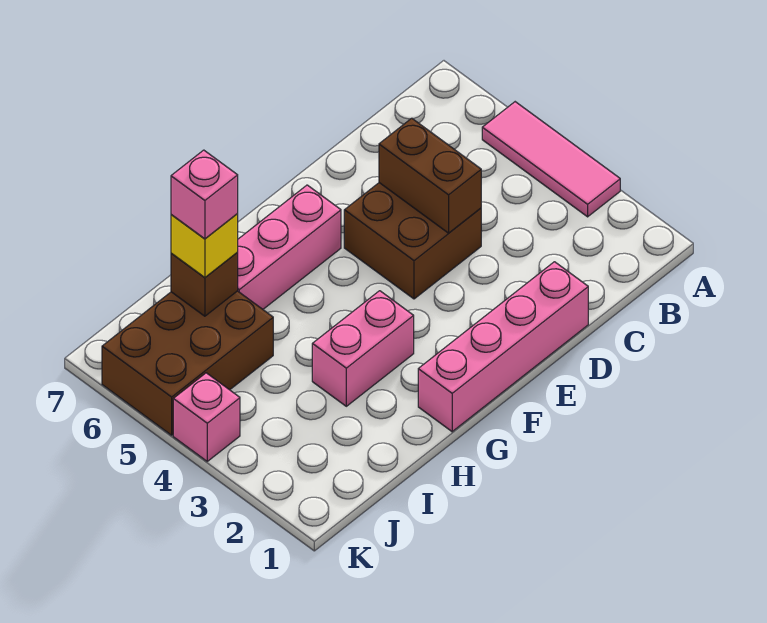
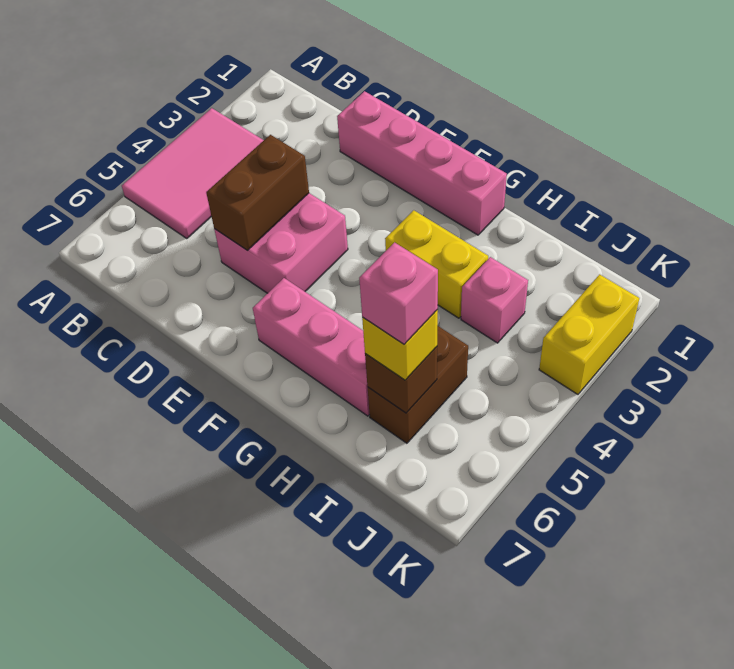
pink tile A3:A5 level 1 -> pink tile A3:B5 level 1
brown brick D4:E5 level 1 -> pink brick D4:E5 level 1
pink brick G3:H3 level 1 -> yellow brick G3:H3 level 1
brown brick I5:K6 level 1 -> brown brick I5:I6 level 1
none -> yellow brick K2:K3 level 1
pink brick K4 level 1 -> pink brick I3 level 1

